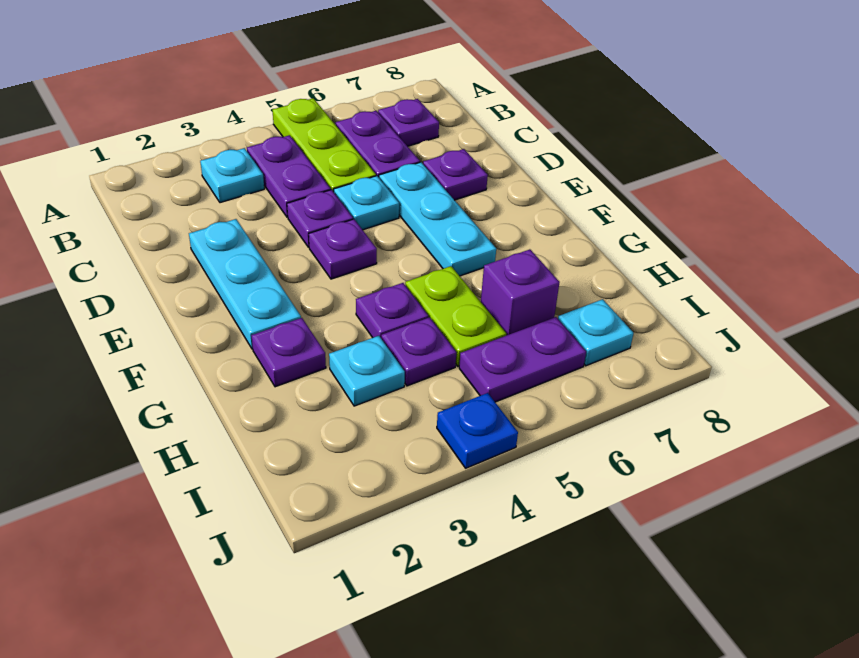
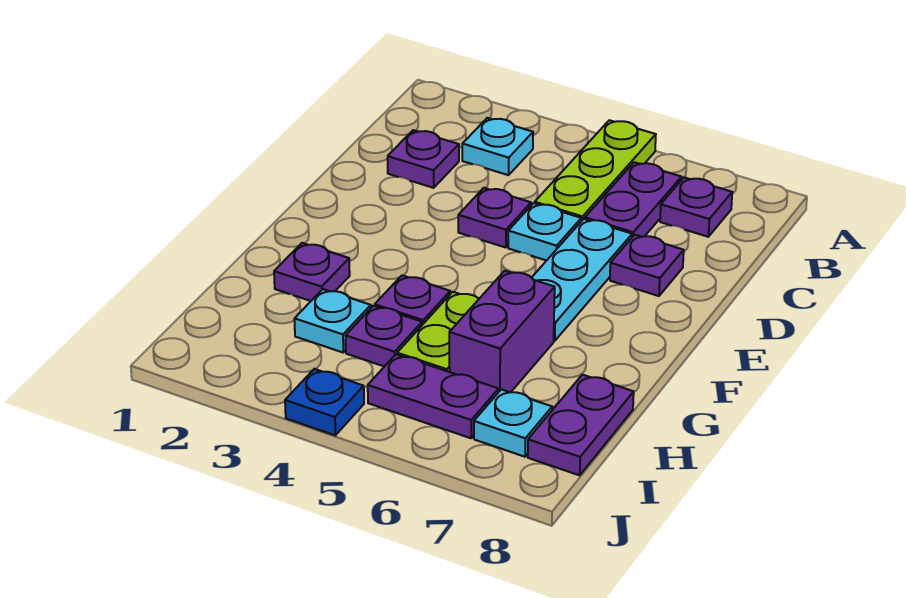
purple plate B4:C4 level 1 -> purple plate H8:I8 level 1
cyan plate D2:F2 level 1 -> none
purple plate E4 level 1 -> purple plate C2 level 1
purple brick H6 level 1 -> purple brick G6:H6 level 1

